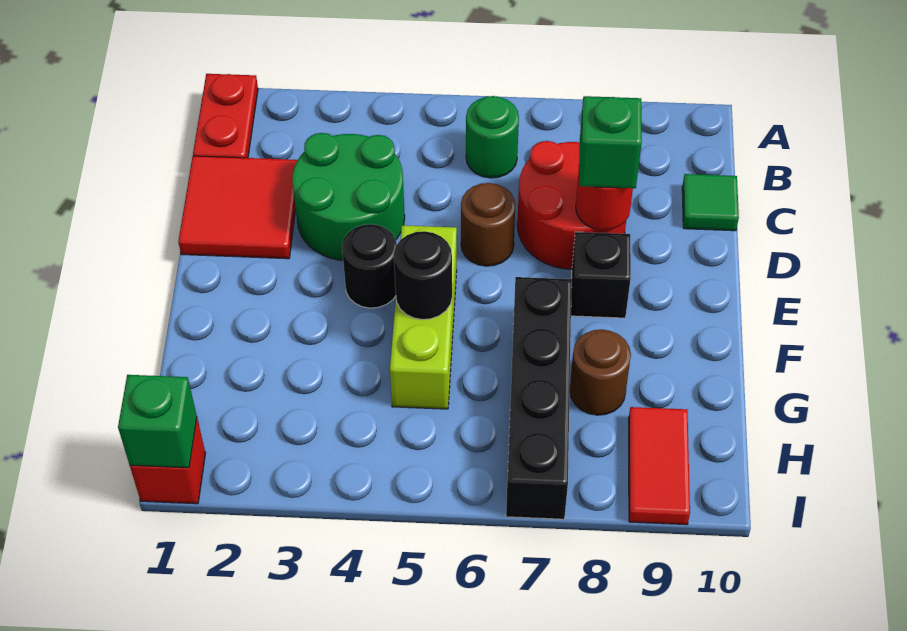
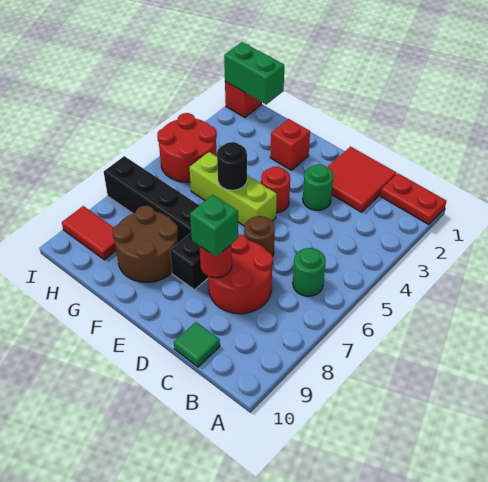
green round brick C3:D4 level 1 -> green round brick D3 level 1
black round brick E4 level 1 -> red round brick E4 level 1
none -> red brick F2 level 1
brown round brick G8 level 1 -> brown round brick F8:G9 level 1
none -> red round brick H4:I5 level 1
green brick I1 level 2 -> green brick H1:I1 level 2

